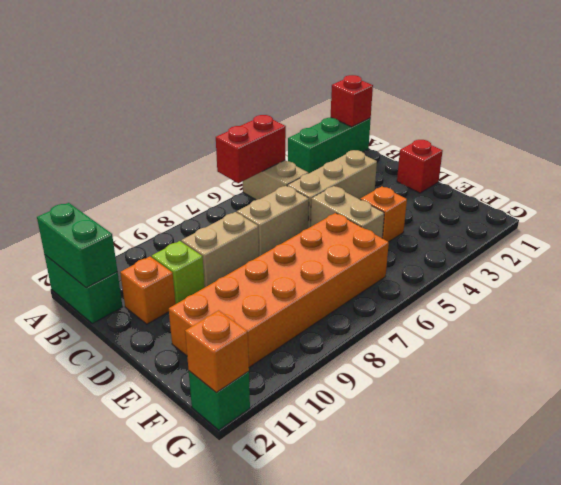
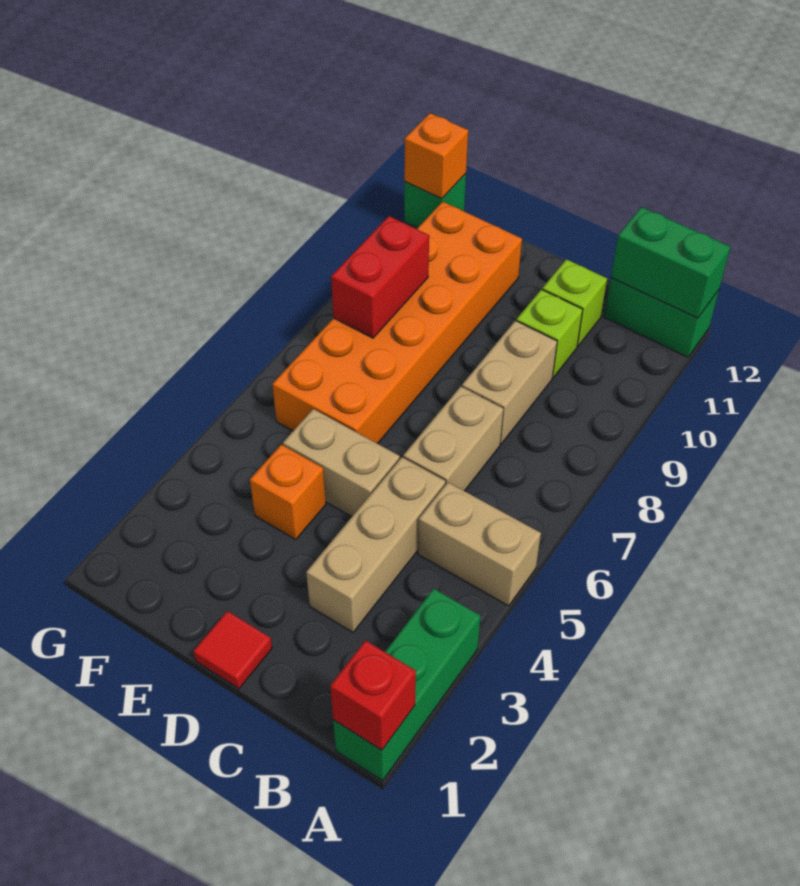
red brick A5:A6 level 2 -> red brick F8:F9 level 2
orange brick C11 level 1 -> lime brick C11 level 1
red brick D1 level 1 -> red tile D1 level 1

